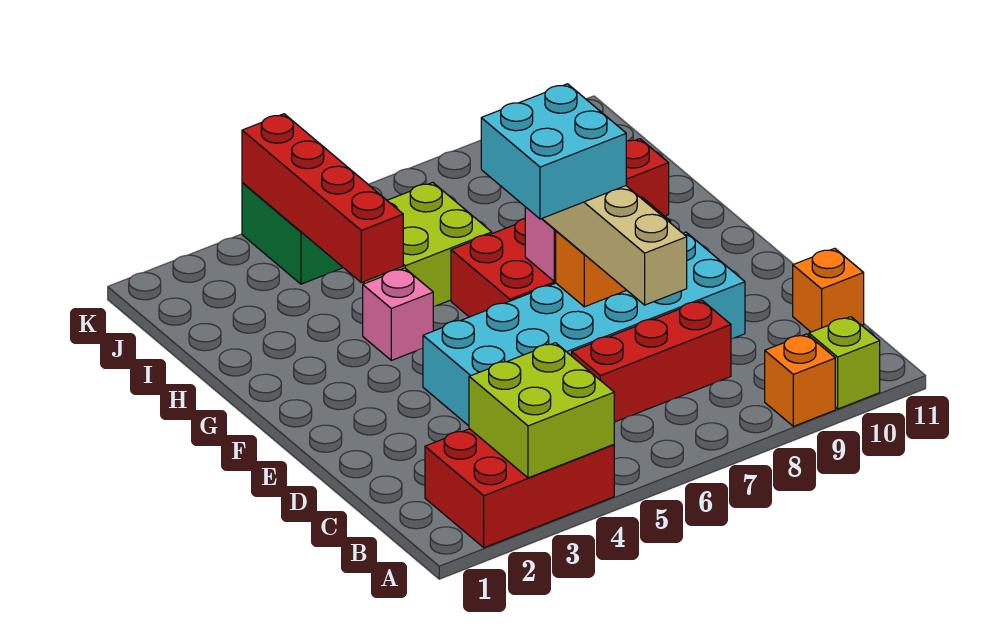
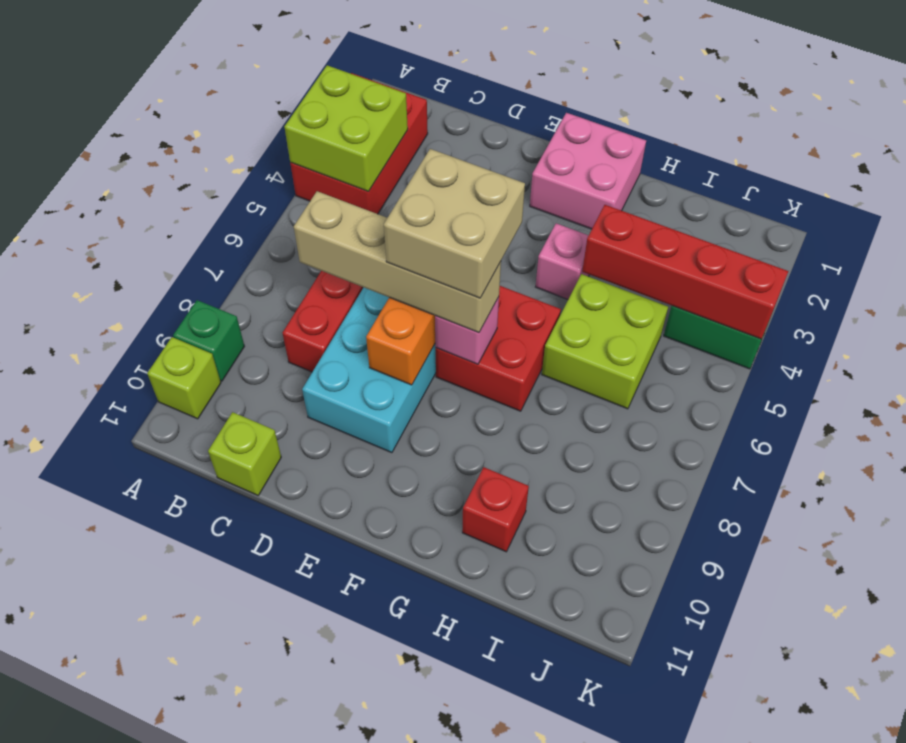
orange brick A9 level 1 -> green brick A9 level 1
orange brick C11 level 1 -> lime brick C11 level 1
cyan brick E6:F7 level 4 -> tan brick E6:F7 level 4
none -> pink brick F1:G2 level 1

